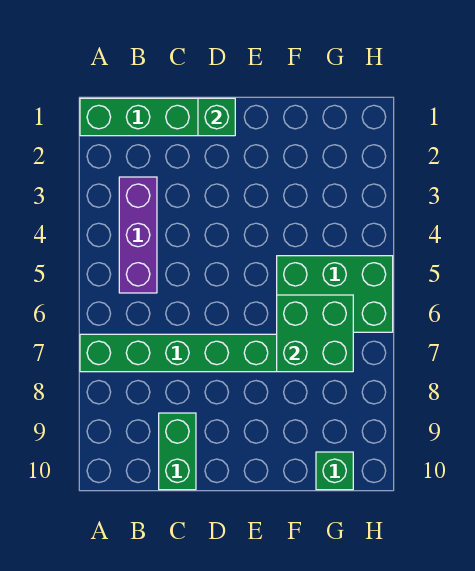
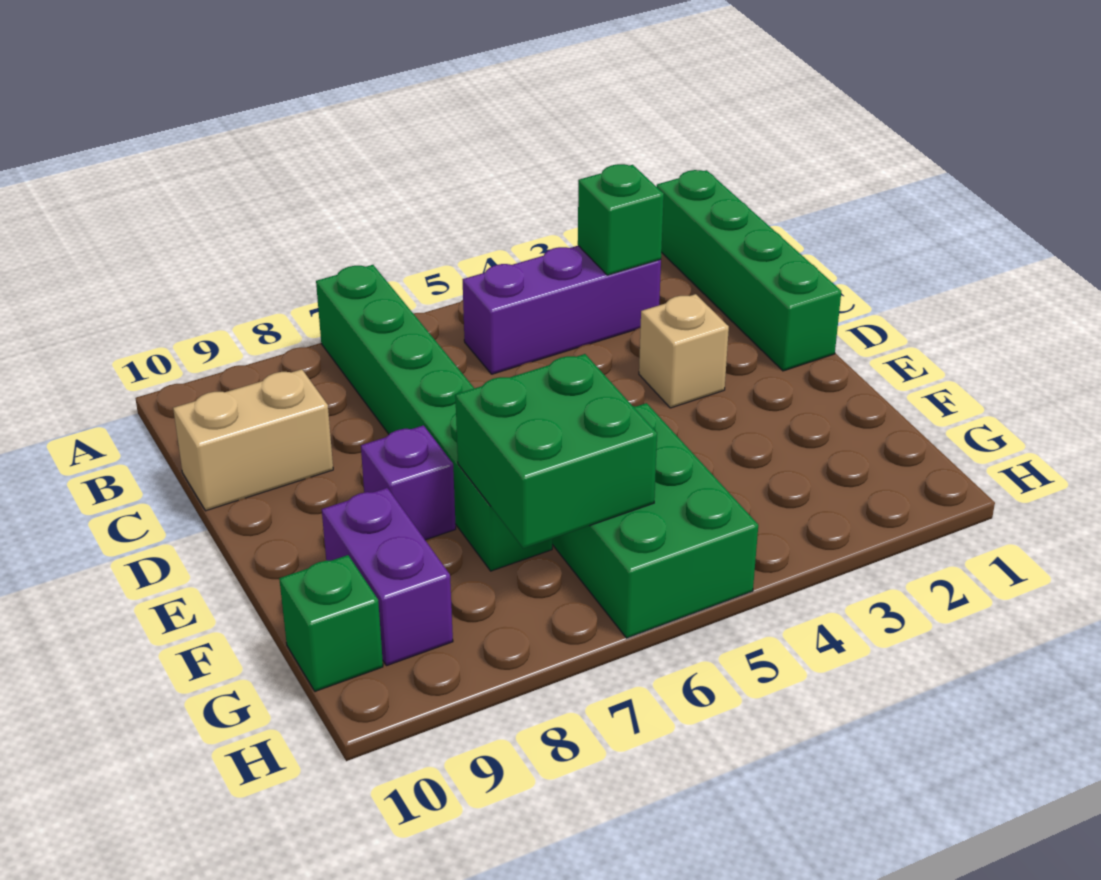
green brick C9:C10 level 1 -> tan brick C9:C10 level 1
green brick D1 level 2 -> green brick B3 level 2
none -> tan brick D3 level 1
none -> purple brick E8 level 1
none -> purple brick F9:G9 level 1

